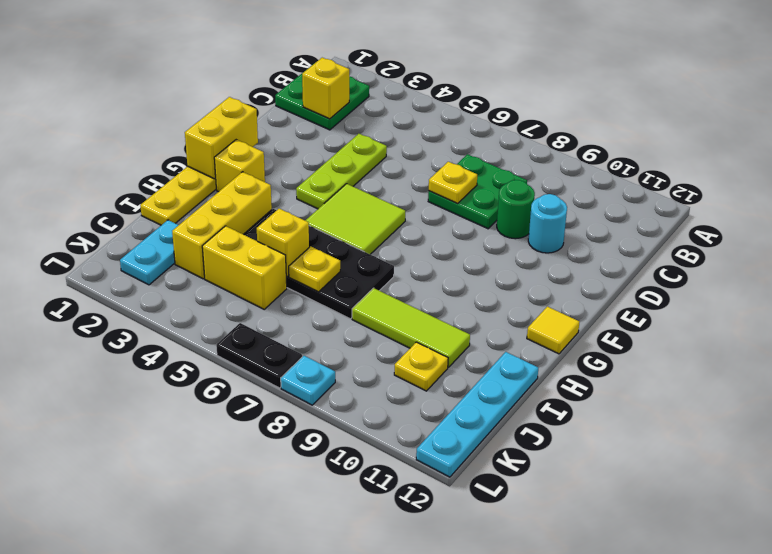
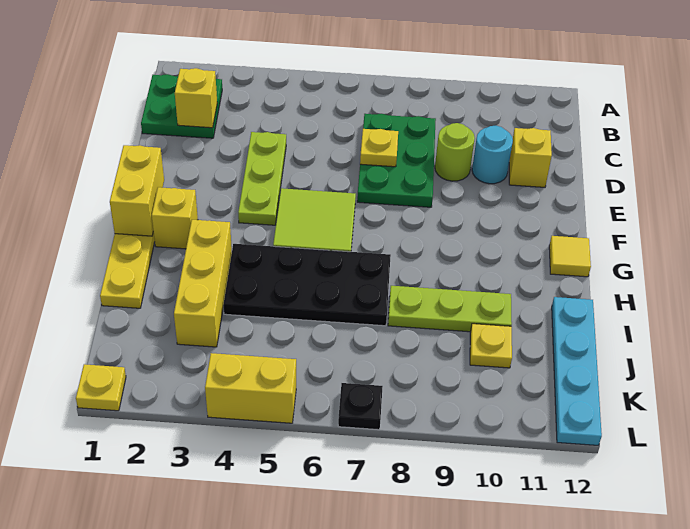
green plate C7:D8 level 1 -> green plate C7:E8 level 1
green round brick D9 level 1 -> lime round brick D9 level 1
yellow brick I5 level 2 -> yellow brick D11 level 1
yellow plate I6 level 2 -> yellow plate L1 level 1
lime tile I8:I10 level 1 -> lime plate I8:I10 level 1
cyan plate J2:K2 level 1 -> none
yellow brick J4:J5 level 1 -> yellow brick L4:L5 level 1
black plate L6:L7 level 1 -> black plate L7 level 1
cyan plate L8 level 1 -> none

